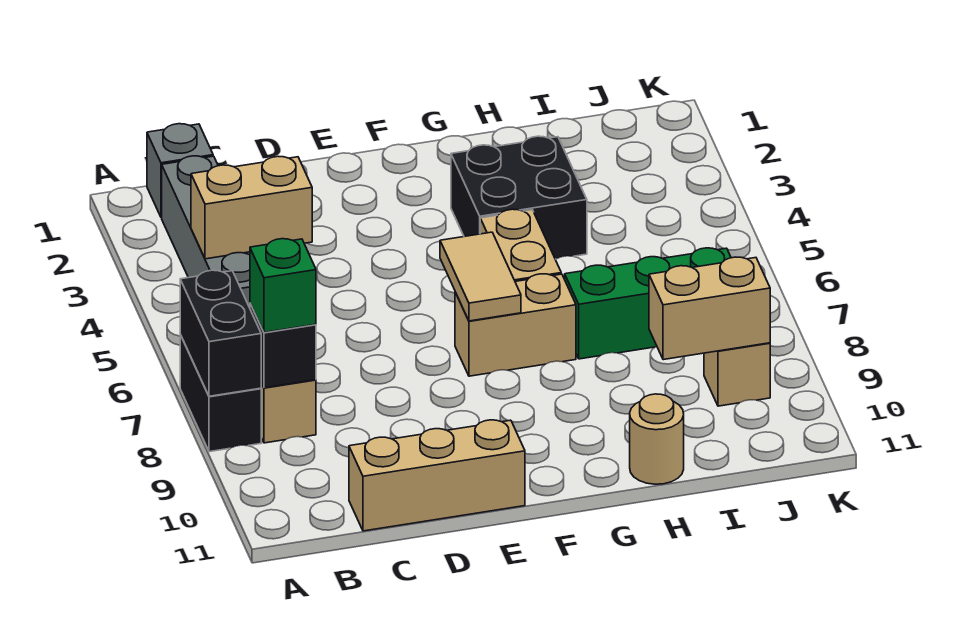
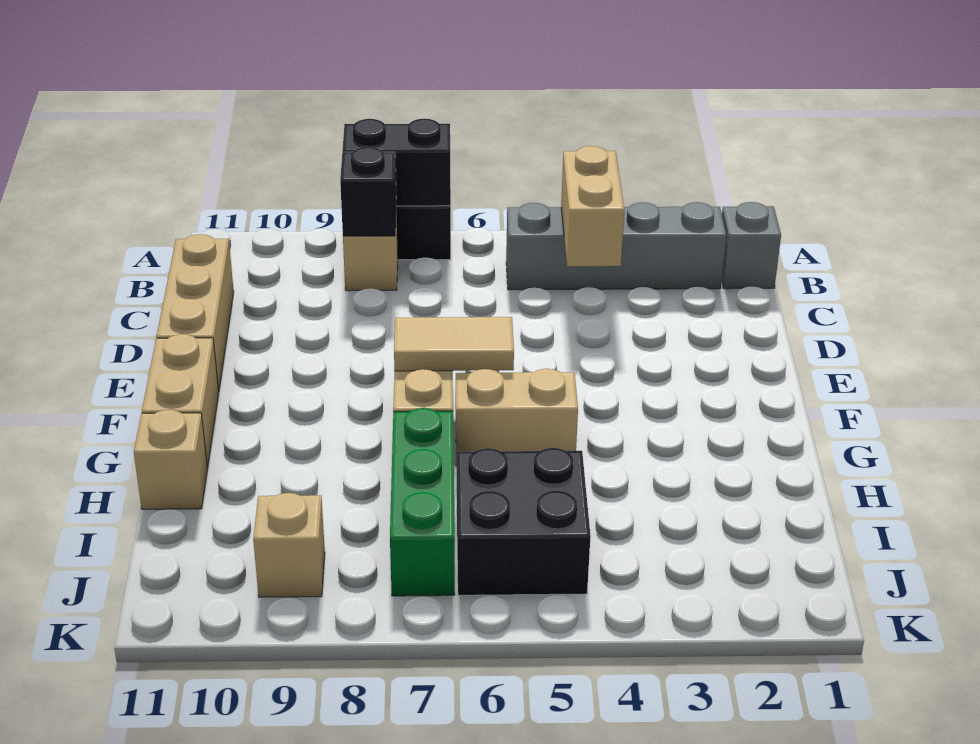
green brick B8 level 3 -> none
black brick G3:H4 level 1 -> black brick I5:J6 level 1
tan round brick H11 level 1 -> tan brick H11 level 1
tan brick I9:J9 level 2 -> tan brick F11:G11 level 1

